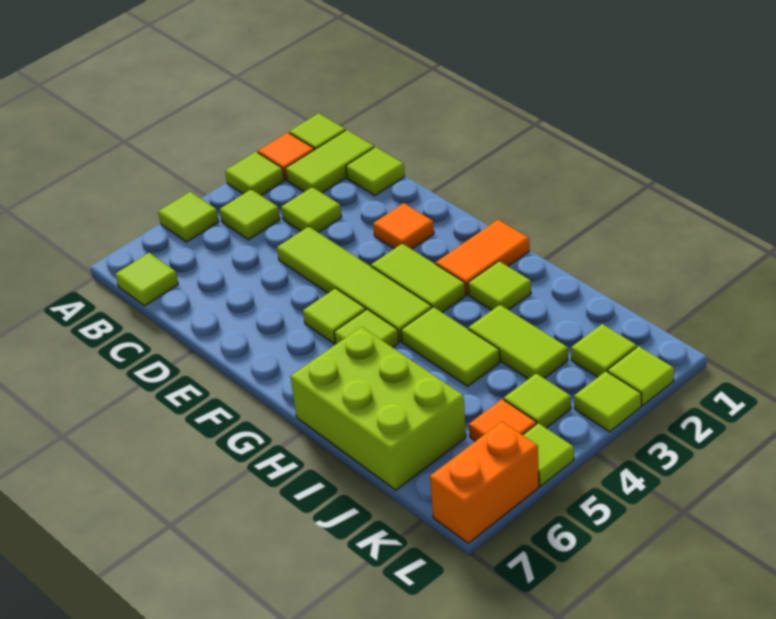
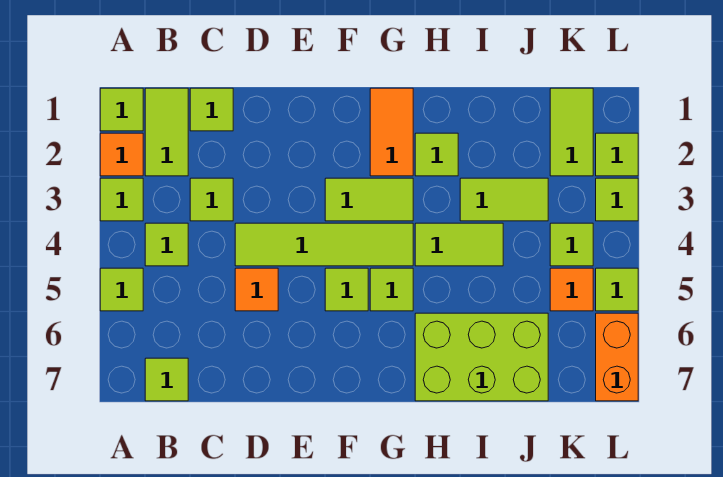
orange tile E2 level 1 -> orange tile D5 level 1
lime tile K2 level 1 -> lime tile K1:K2 level 1

